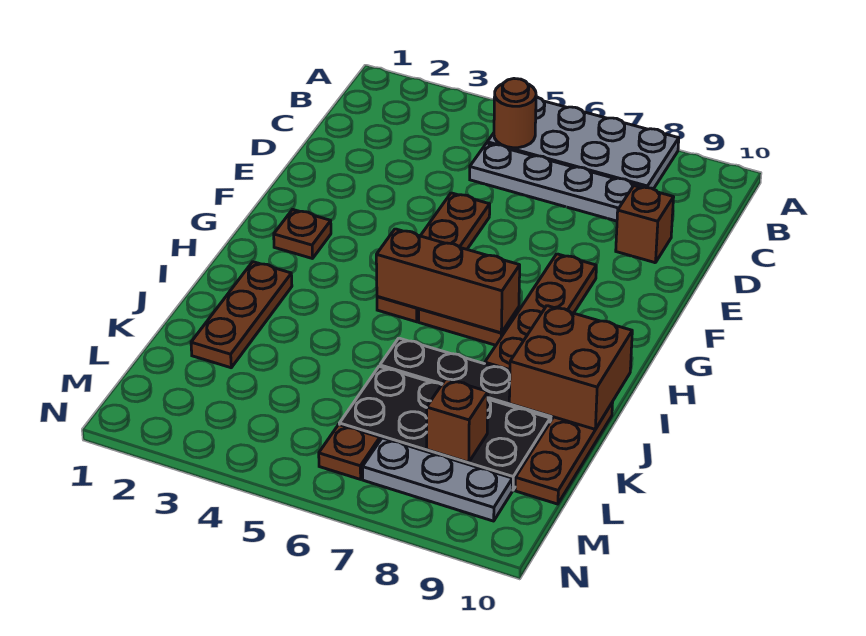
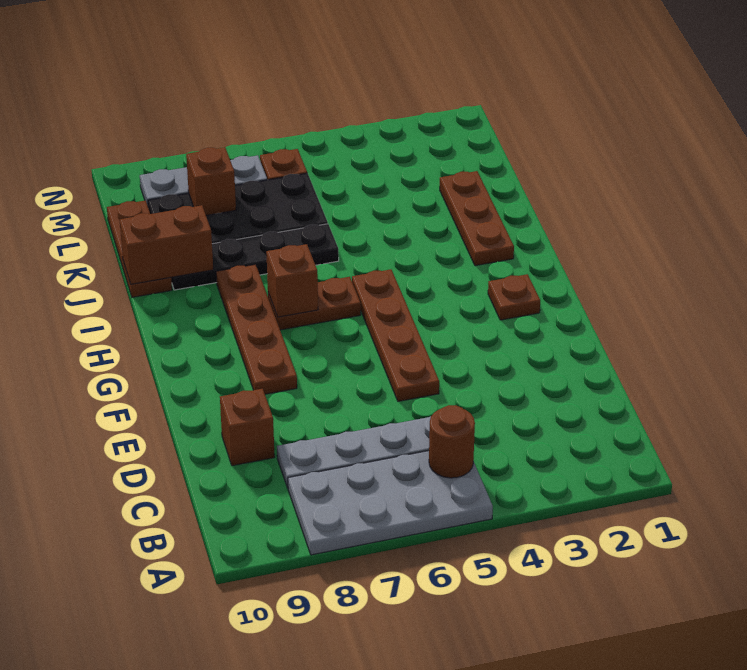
brown brick H5:H7 level 2 -> brown brick H7 level 2
brown brick I9:J10 level 2 -> brown brick J9:J10 level 2

